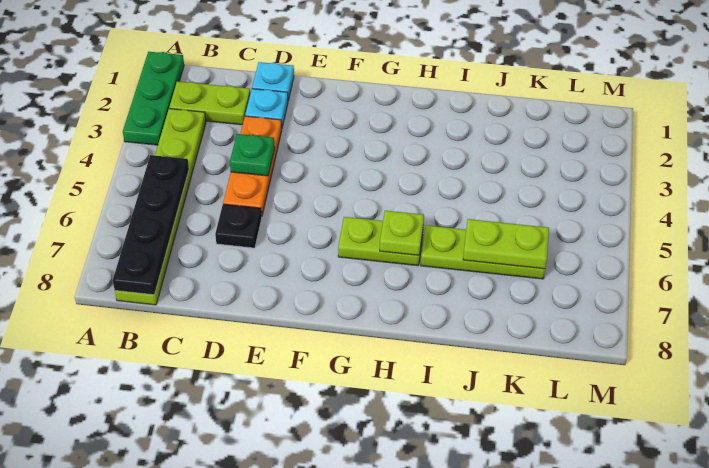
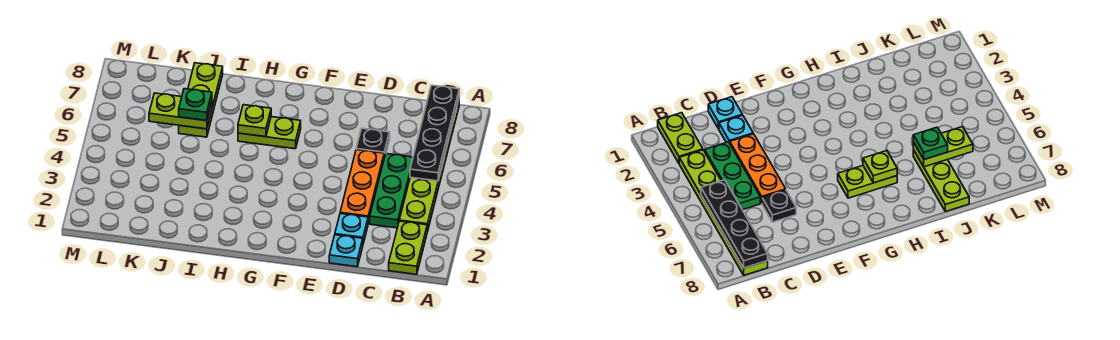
green plate A1:A3 level 1 -> green plate C3:C5 level 1
lime plate B2:C2 level 1 -> lime plate B1:B2 level 1
green plate D4 level 2 -> green plate J6 level 3
lime plate I6:K6 level 1 -> lime plate J6:J8 level 1

